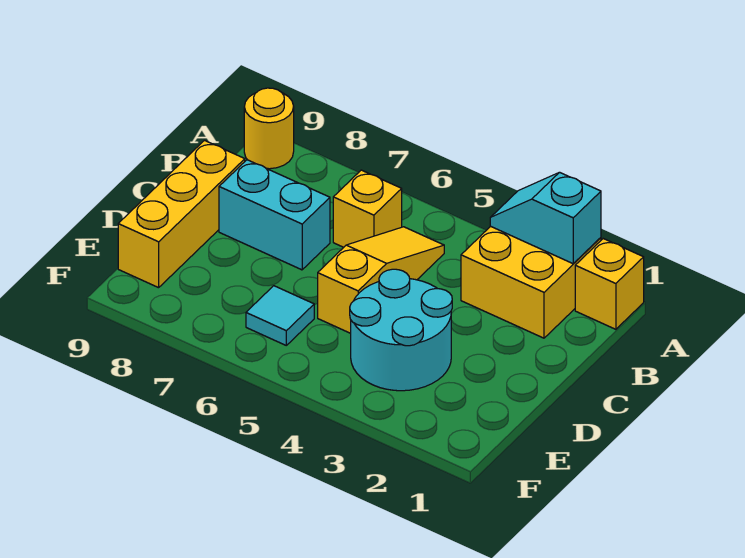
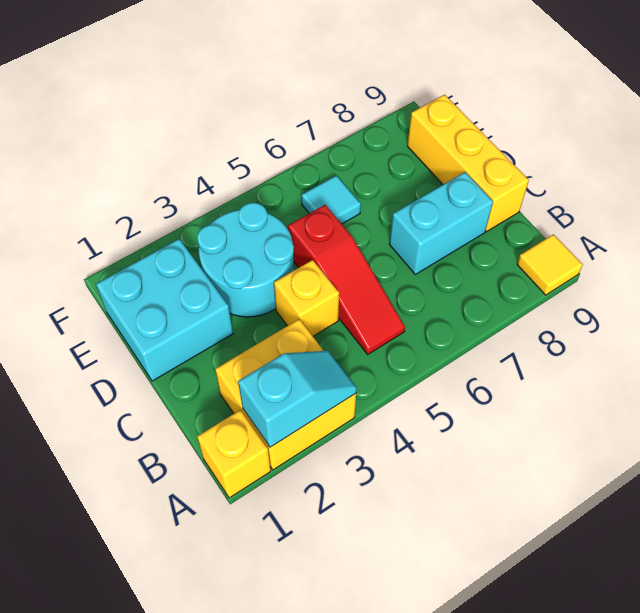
yellow round brick A9 level 1 -> yellow tile A9 level 1
yellow slope B5:D5 level 1 top D -> red slope B5:D5 level 1 top D
yellow brick B6 level 1 -> yellow brick C4 level 1
none -> cyan brick D1:E2 level 1

